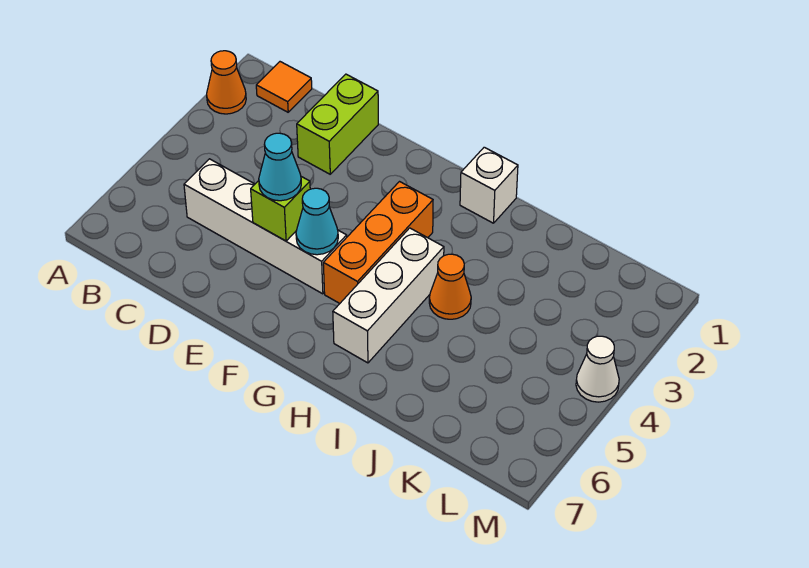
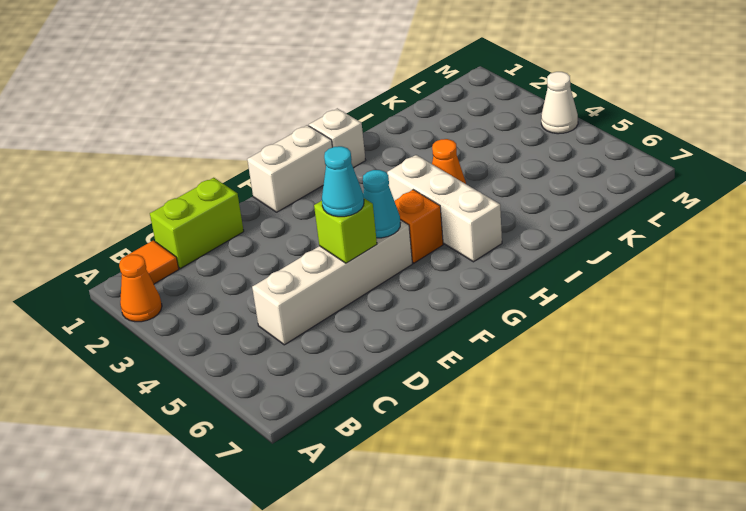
lime brick D1:D2 level 1 -> lime brick C1:D1 level 1
none -> white brick F1:G1 level 1
orange brick G3:G5 level 1 -> orange brick G5 level 1

